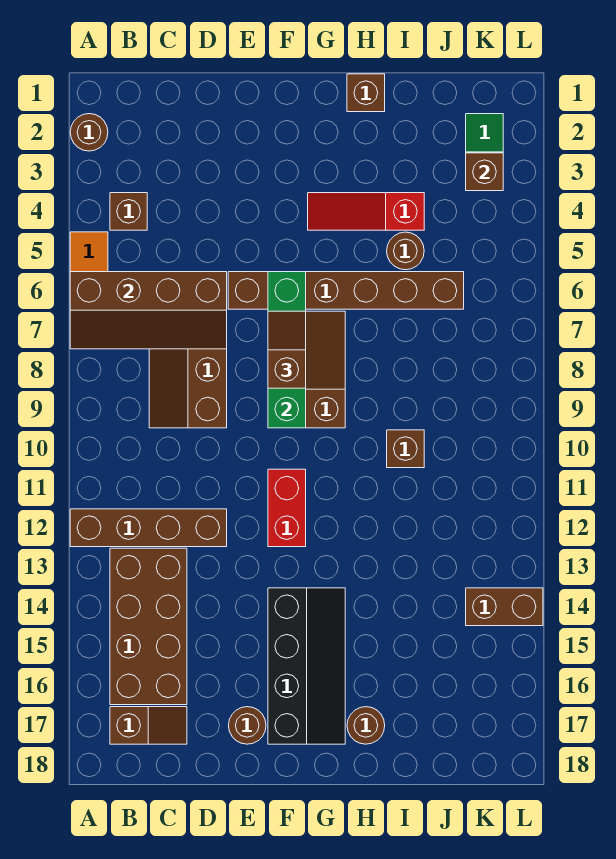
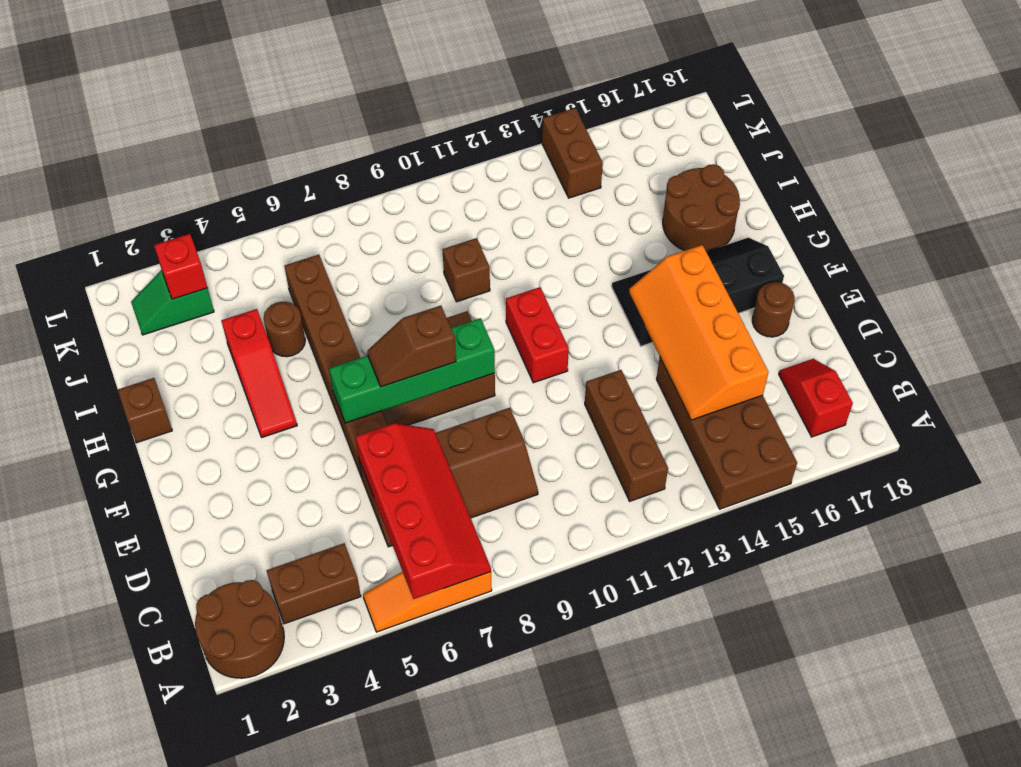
brown round brick A2 level 1 -> brown round brick A1:B2 level 1
brown slope A6:D7 level 2 top 6 -> red slope A6:D7 level 2 top 6
brown brick A12:D12 level 1 -> brown brick B12:D12 level 1
brown brick B4 level 1 -> brown brick B3:B4 level 1
brown brick B13:C16 level 1 -> brown brick A14:D15 level 1
brown slope B17:C17 level 1 top B -> red slope B17:C17 level 1 top B
none -> orange slope C14:F15 level 2 top 15
red brick F11:F12 level 1 -> red brick F11:G11 level 1
brown round brick H17 level 1 -> brown round brick H16:I17 level 1
brown brick K3 level 2 -> red brick K3 level 2

